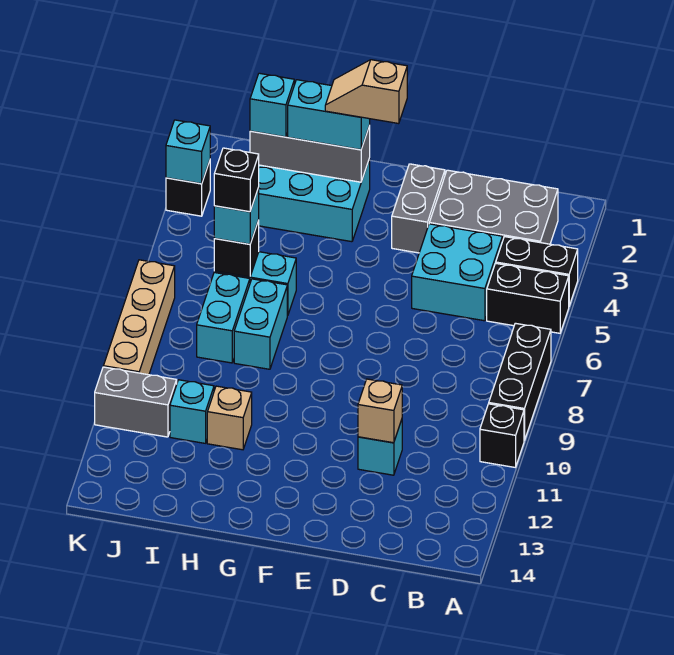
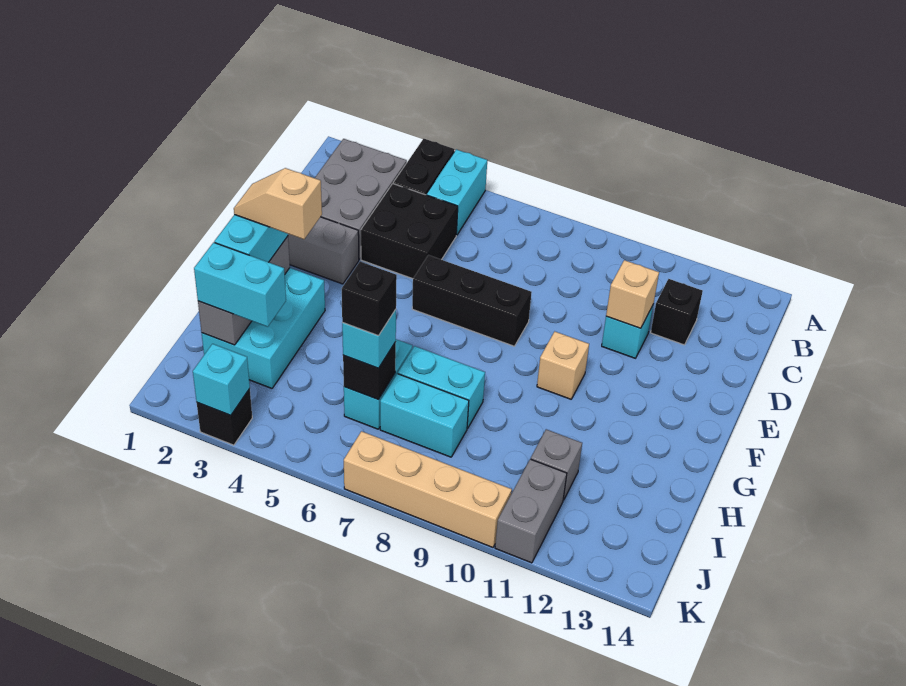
black brick A5:B5 level 1 -> cyan brick A5:B5 level 1
black brick A7:A9 level 1 -> black brick E6:E8 level 1
black brick A10 level 1 -> black brick C12 level 1
cyan brick C4:D5 level 1 -> black brick C4:D5 level 1
tan slope F2:G2 level 4 top F -> tan slope G2:G3 level 4 top 3
tan brick H11 level 1 -> tan brick F10 level 1
cyan brick I2 level 3 -> cyan brick I2:I3 level 3
cyan brick I11 level 1 -> grey brick I11 level 1

